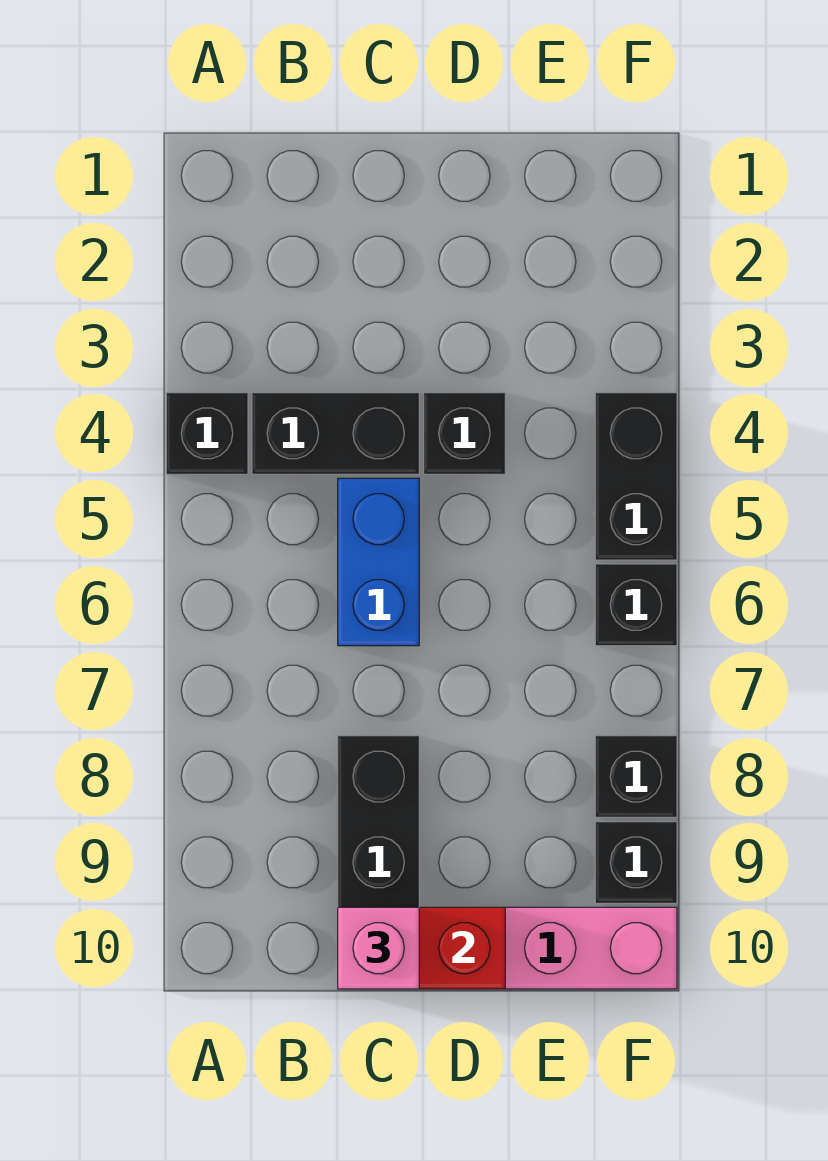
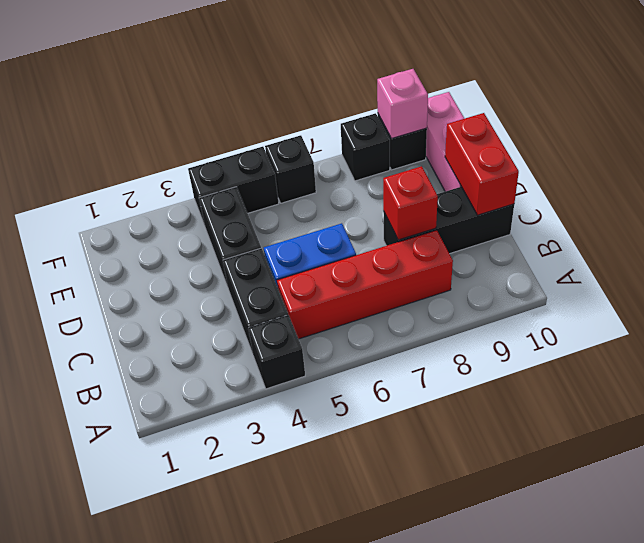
none -> red brick B5:B8 level 1
none -> red brick C8 level 2
pink brick C10 level 3 -> pink brick F9 level 2
black brick D4 level 1 -> black brick D4:E4 level 1

